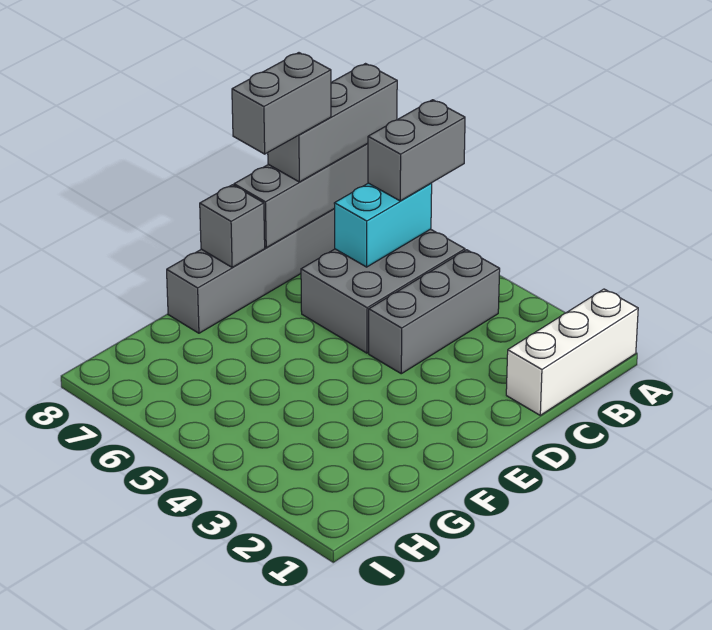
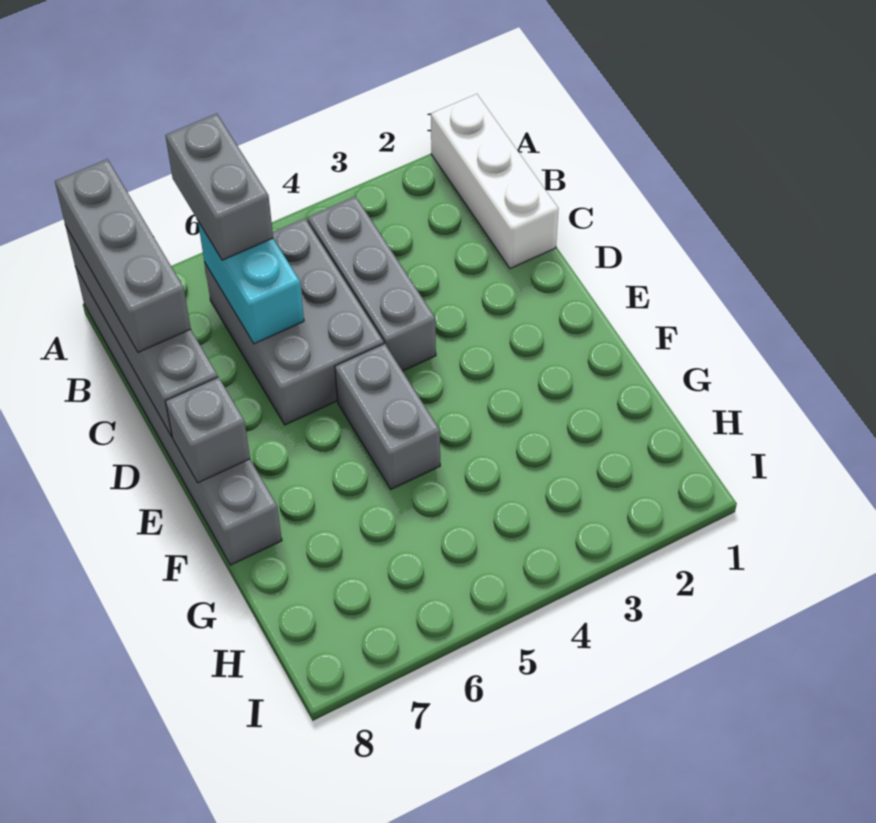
grey brick C8:D8 level 4 -> grey brick E5:F5 level 1

